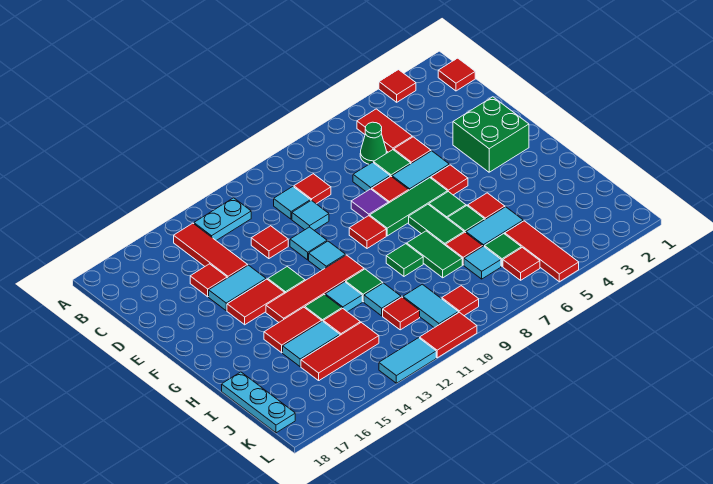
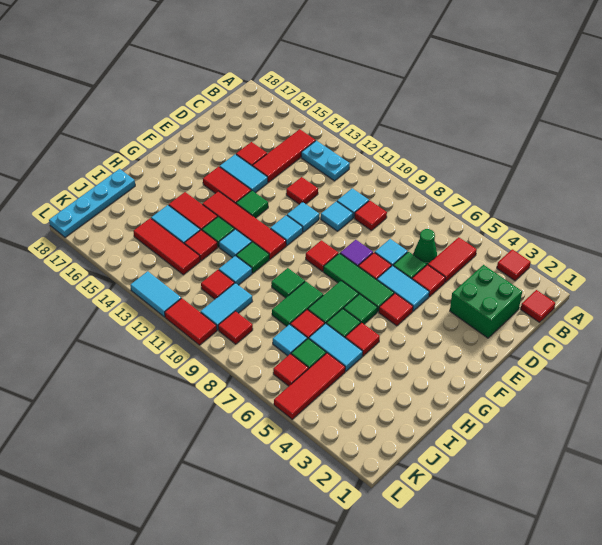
green brick E2:F3 level 1 -> green brick C2:D3 level 1
cyan plate I18:K18 level 1 -> cyan plate I18:L18 level 1

